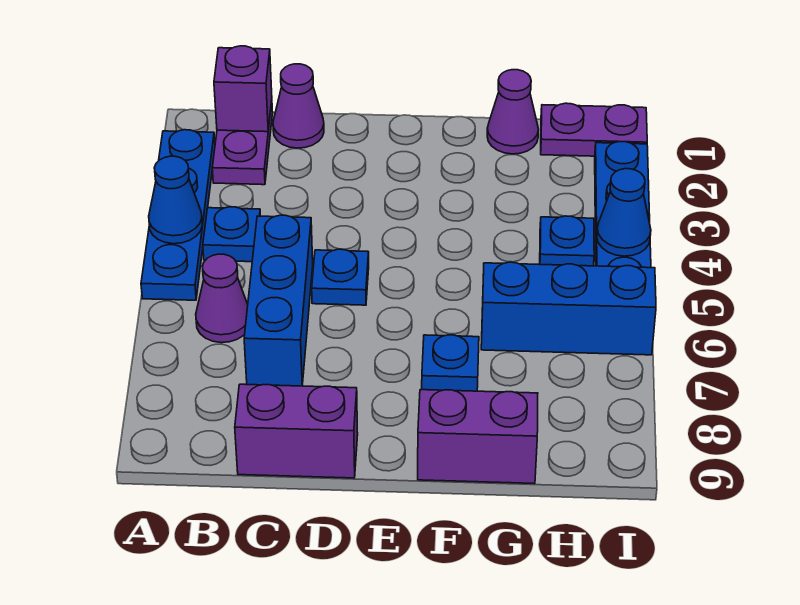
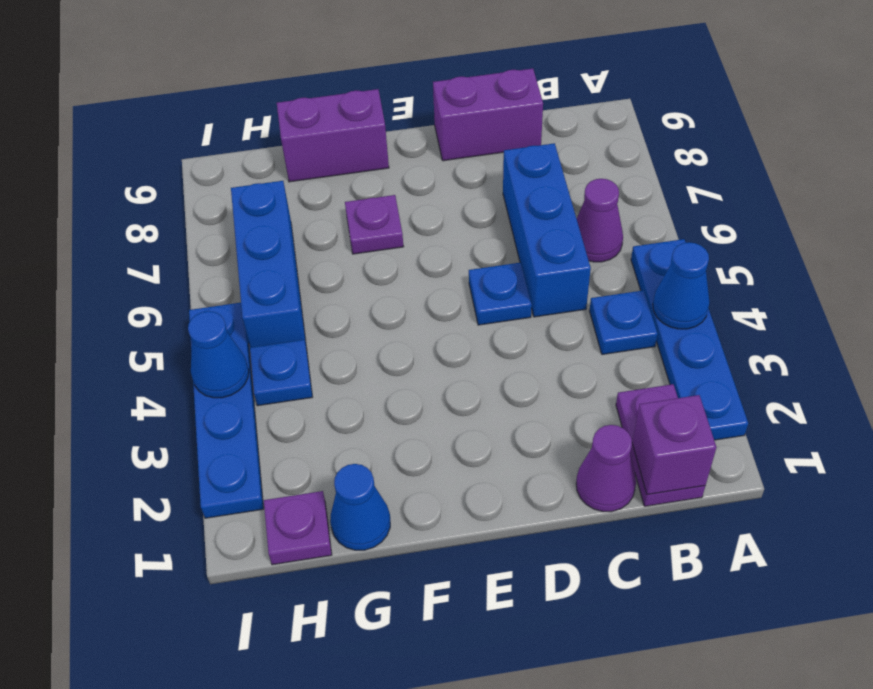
blue plate F7 level 1 -> purple plate F7 level 1
purple cone G1 level 1 -> blue cone G1 level 1
blue brick G6:I6 level 1 -> blue brick H5:H7 level 1
purple plate H1:I1 level 1 -> purple plate H1 level 1

